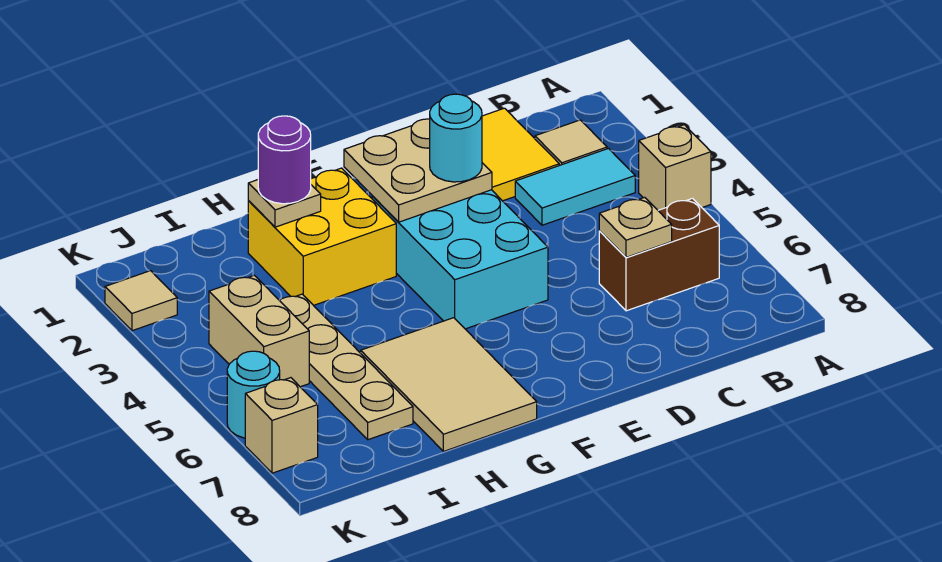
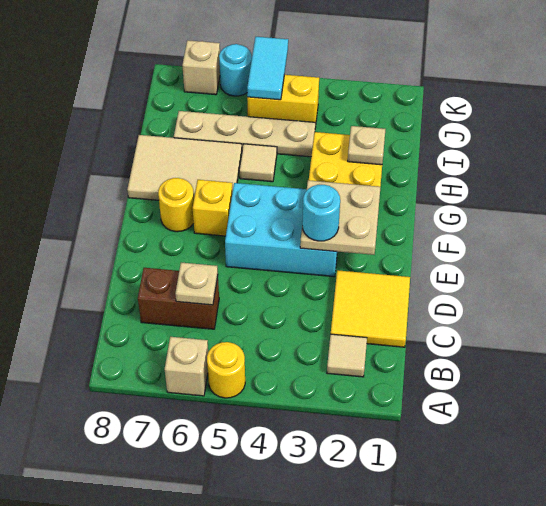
tan brick A4 level 1 -> tan brick A6 level 1
none -> yellow round brick A5 level 1
cyan tile B3:C3 level 1 -> cyan tile J5:K5 level 2
brown brick B6:C6 level 1 -> brown brick C6:C7 level 1
none -> yellow brick F6 level 1
none -> yellow round brick F7 level 1
purple round brick H2 level 3 -> none
tan brick J4:J5 level 1 -> yellow brick J4:J5 level 1
tan tile K2 level 1 -> tan tile H5 level 1

